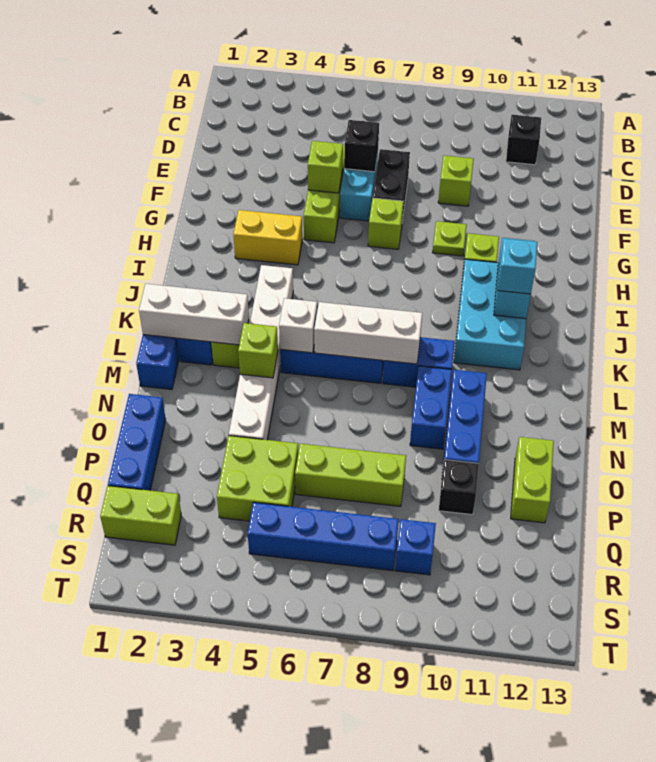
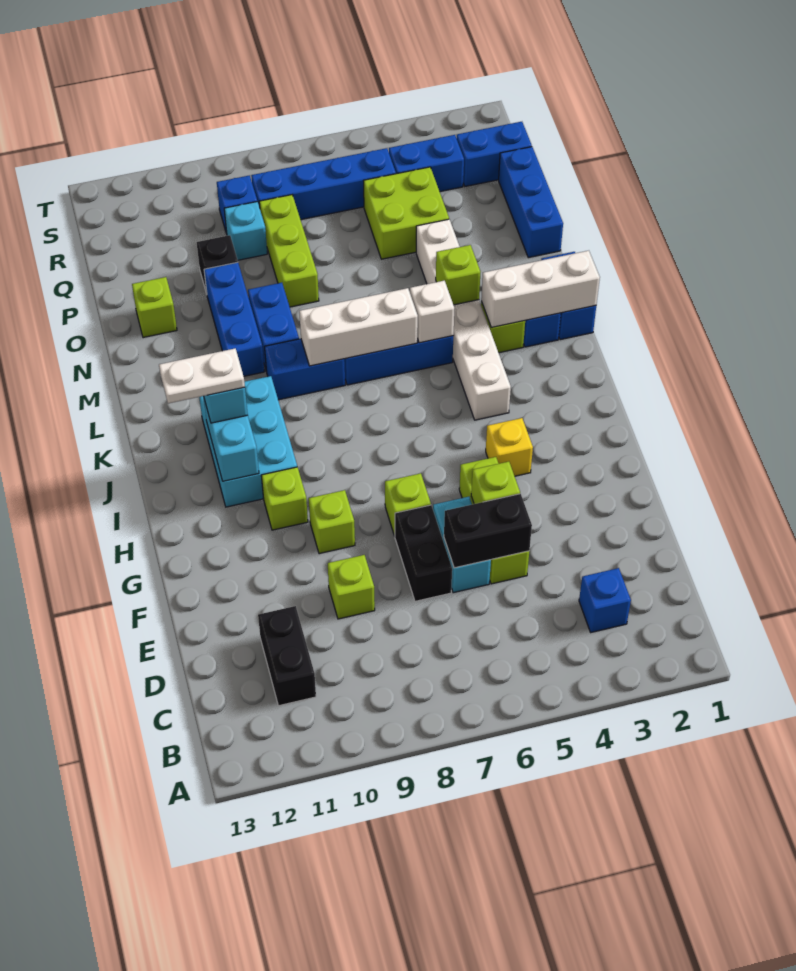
none -> blue brick C3 level 1
black brick C11 level 1 -> black brick C11:D11 level 1
black brick E6 level 2 -> black brick E5:E6 level 2
lime plate G9 level 1 -> lime brick G9 level 1
yellow brick H3:H4 level 1 -> yellow brick H4 level 1
none -> white plate J11:J12 level 4
lime brick O12:P12 level 1 -> lime brick O12 level 1
lime brick P6:P8 level 1 -> lime brick O8:Q8 level 1
none -> cyan brick Q9 level 1
lime brick R1:R2 level 1 -> blue brick R1:R2 level 1
none -> blue brick R3:R4 level 1

